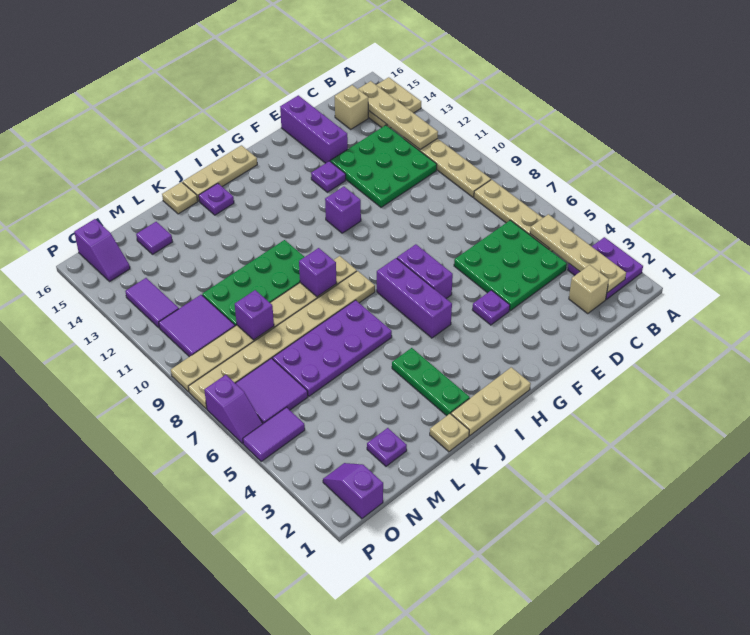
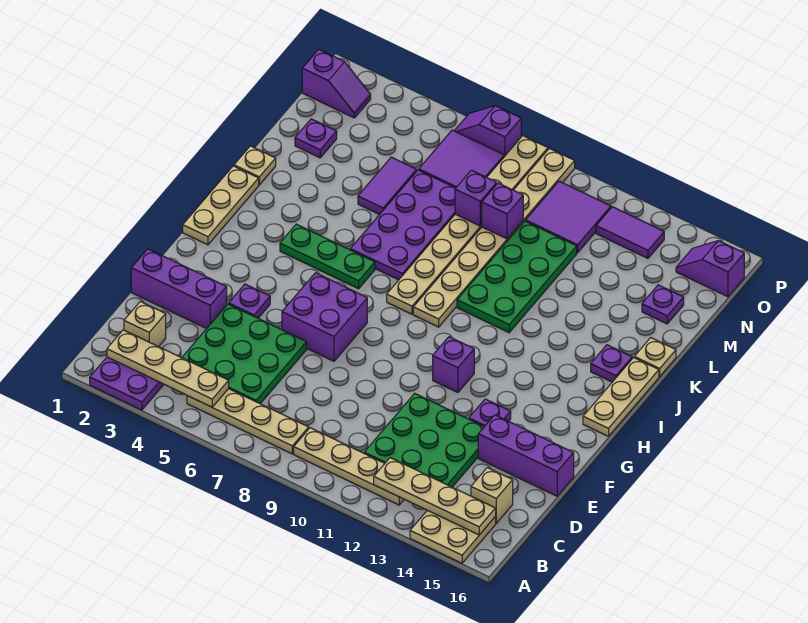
purple brick G6:G7 level 1 -> purple brick F6:G7 level 1
purple brick H5:H7 level 1 -> purple brick E1:E3 level 1
green plate J2:J4 level 1 -> green plate I4:I6 level 1
purple brick J9 level 2 -> purple brick M8 level 2
purple tile M15 level 1 -> purple plate M15 level 1
purple tile O5:P5 level 1 -> purple tile L5:M5 level 1

